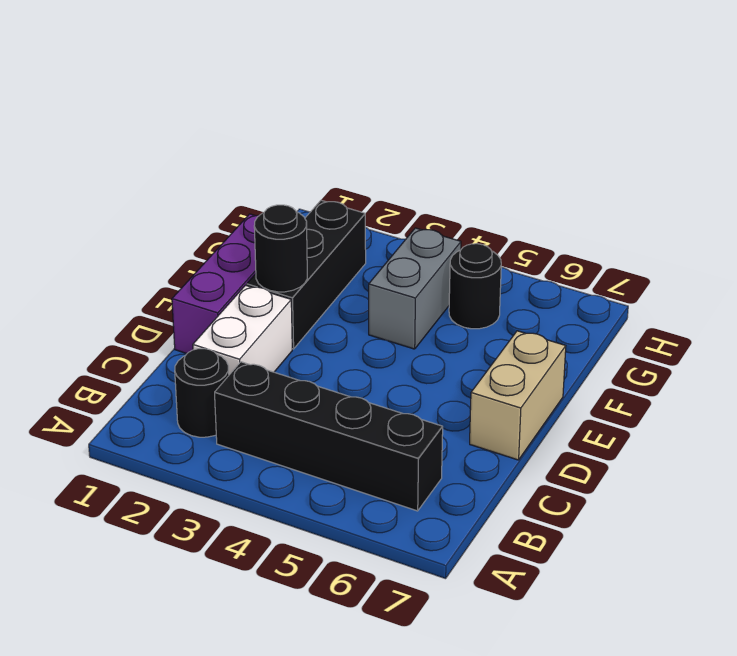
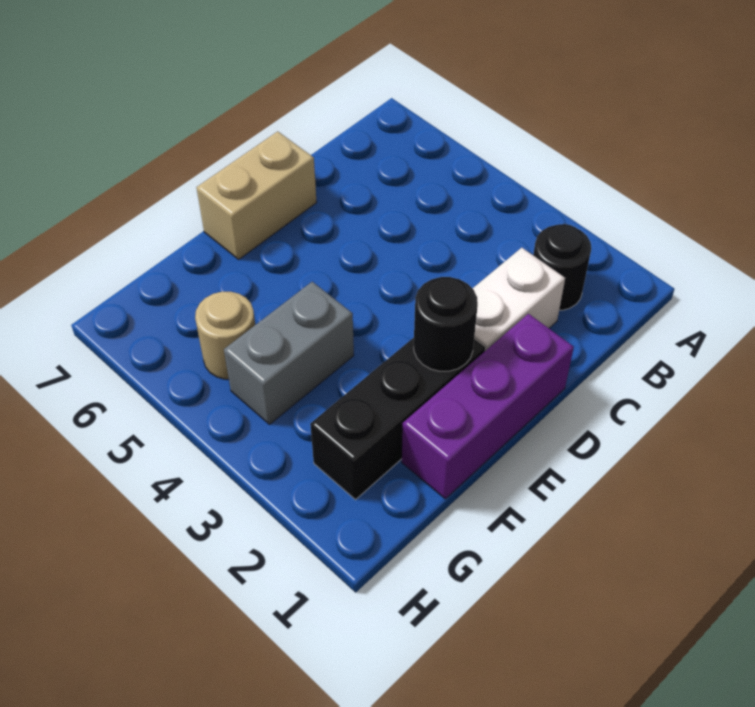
black brick B3:B6 level 1 -> none
black round brick G5 level 1 -> tan round brick G5 level 1

